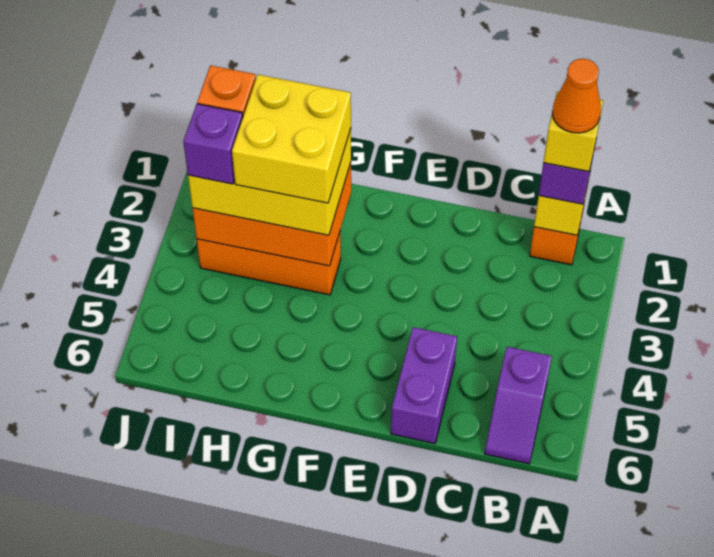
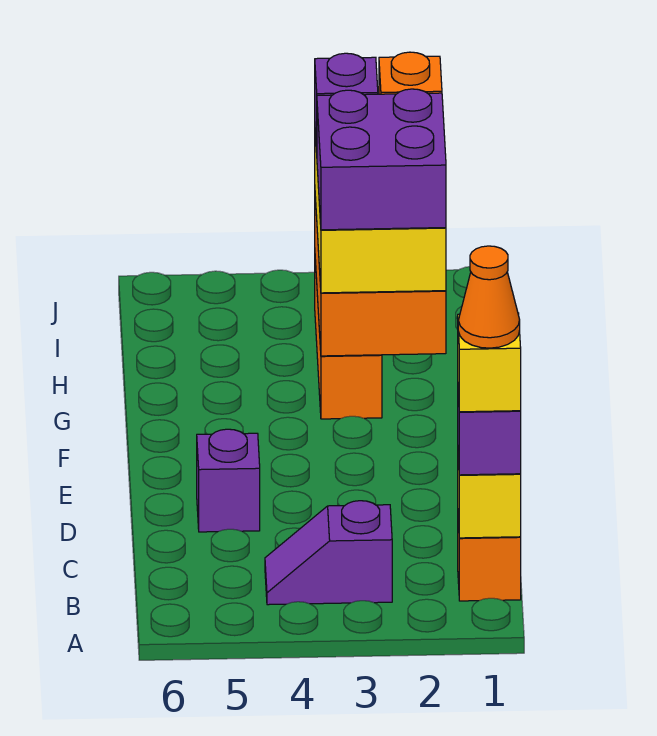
purple slope B5:B6 level 1 top 5 -> purple slope B3:B4 level 1 top 3
purple brick D5:D6 level 1 -> purple brick D5 level 1
yellow brick G2:H3 level 4 -> purple brick G2:H3 level 4

